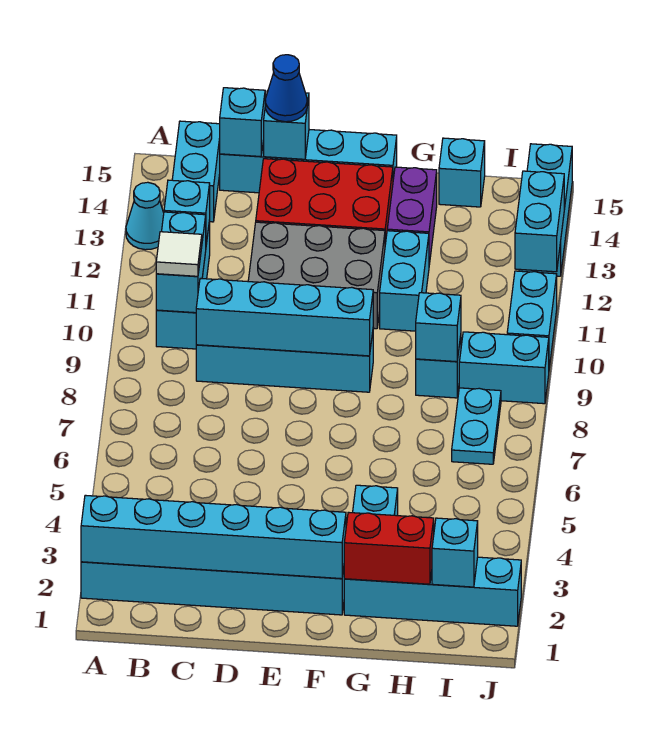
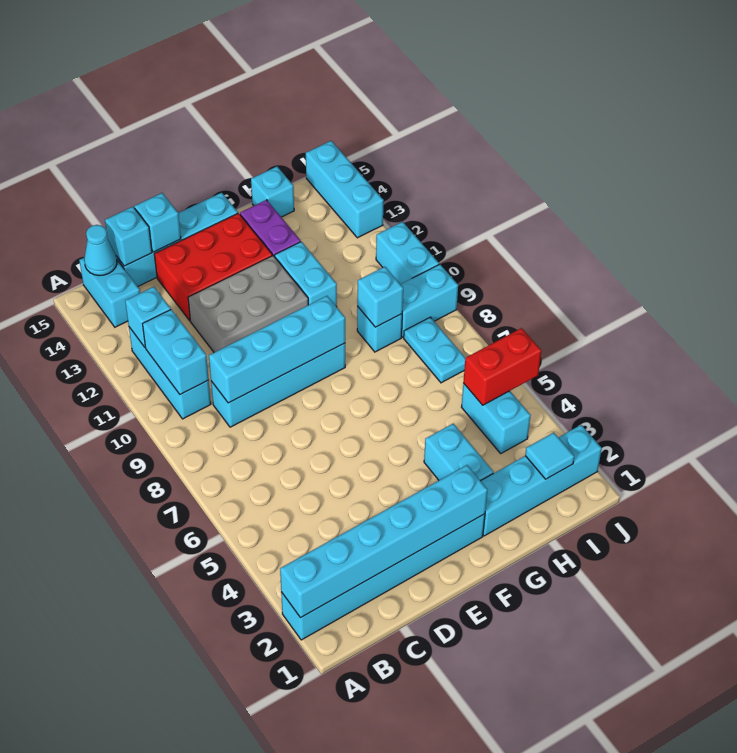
cyan cone A13 level 1 -> cyan cone B15 level 2
white tile B10 level 3 -> none
blue cone D15 level 3 -> none
red brick G2:H2 level 2 -> red brick I5:J5 level 2
cyan brick I2 level 2 -> cyan tile I2 level 2
cyan brick J12:J13 level 2 -> cyan brick I4:I5 level 1

